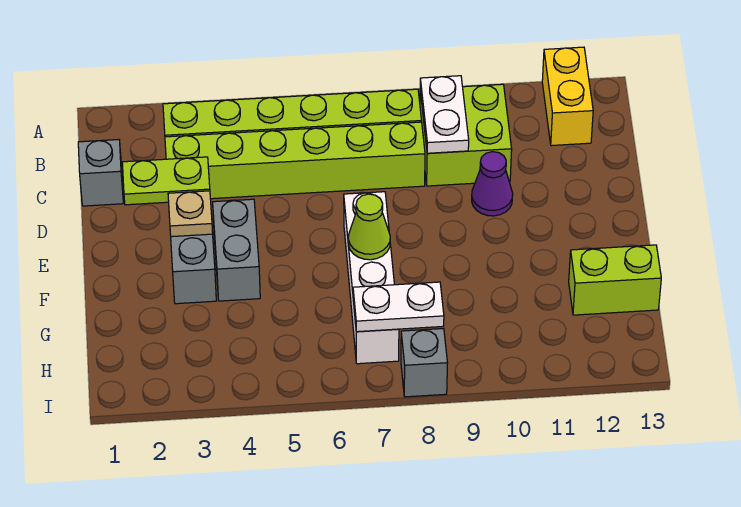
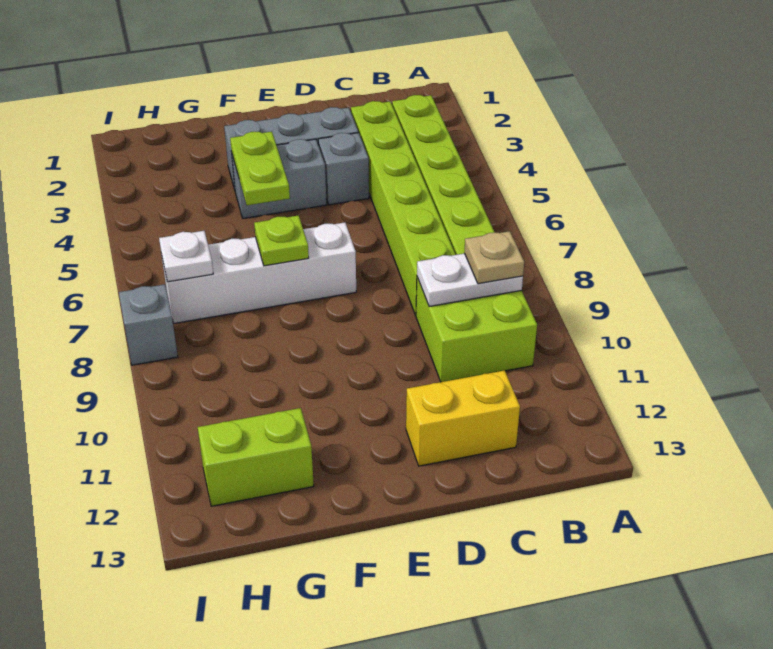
yellow brick A12:B12 level 1 -> yellow brick C12:D12 level 1
grey brick C1 level 1 -> grey brick D4 level 1
lime plate D2:D3 level 2 -> lime plate F4:F5 level 2
purple cone D10 level 1 -> none
tan plate E3 level 2 -> tan plate B9 level 3
lime cone F7 level 2 -> lime plate F7 level 2
lime brick G12:G13 level 1 -> lime brick G12:H12 level 1
white plate H7:H8 level 2 -> white plate H7 level 2

